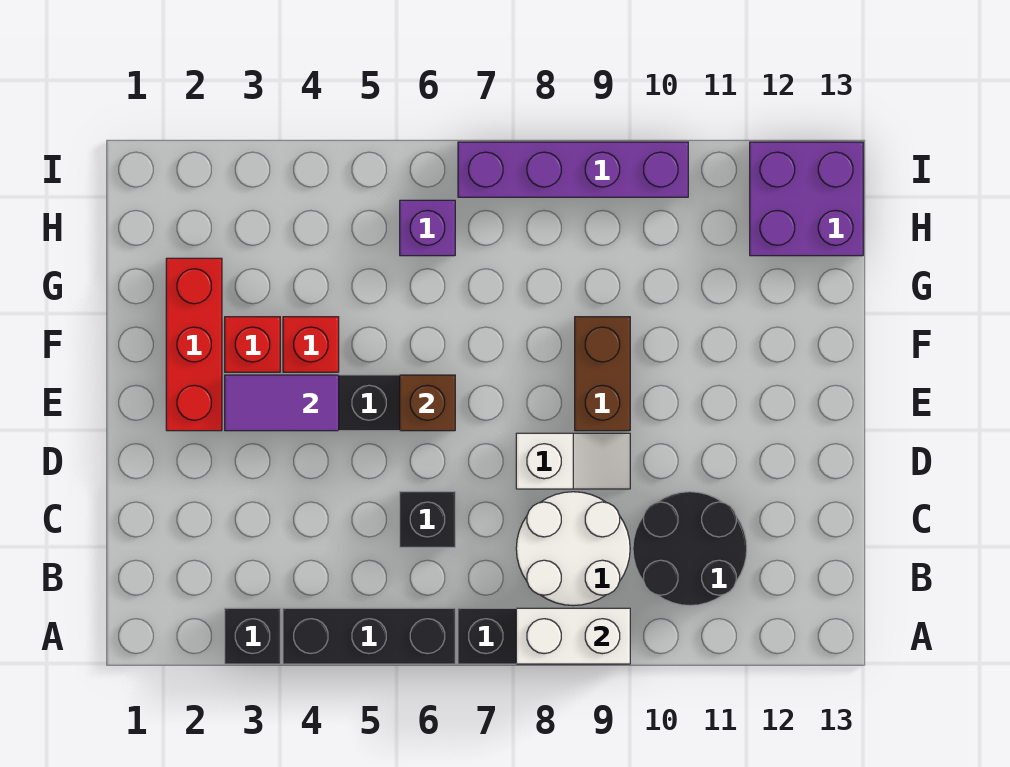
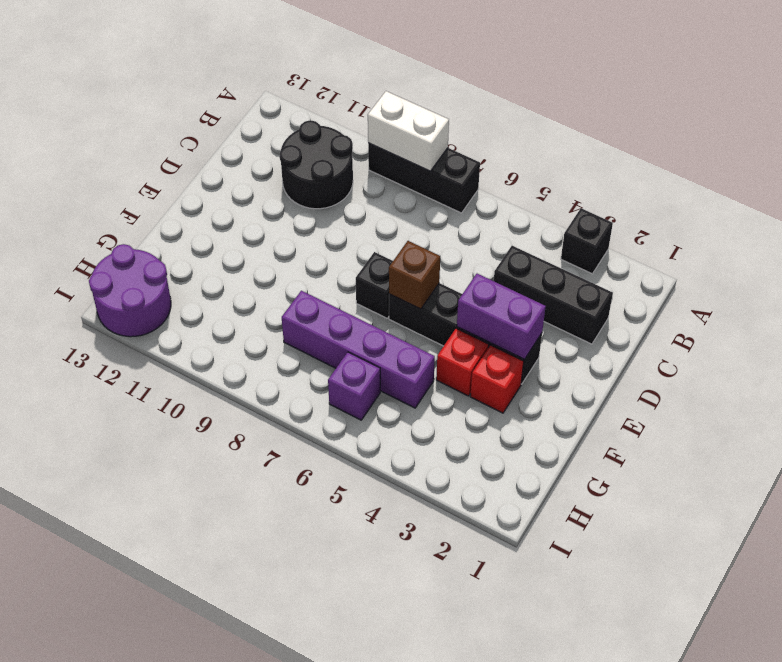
black brick A4:A6 level 1 -> black brick C2:C4 level 1
white round brick B8:C9 level 1 -> none
black brick C6 level 1 -> black brick E7 level 1
white slope D8:D9 level 1 top 8 -> none
red brick E2:G2 level 1 -> none
purple tile E3:E4 level 2 -> purple brick E3:E4 level 2
brown brick E9:F9 level 1 -> none
purple brick H12:I13 level 1 -> purple round brick H12:I13 level 1
purple brick I7:I10 level 1 -> purple brick G5:G8 level 1

